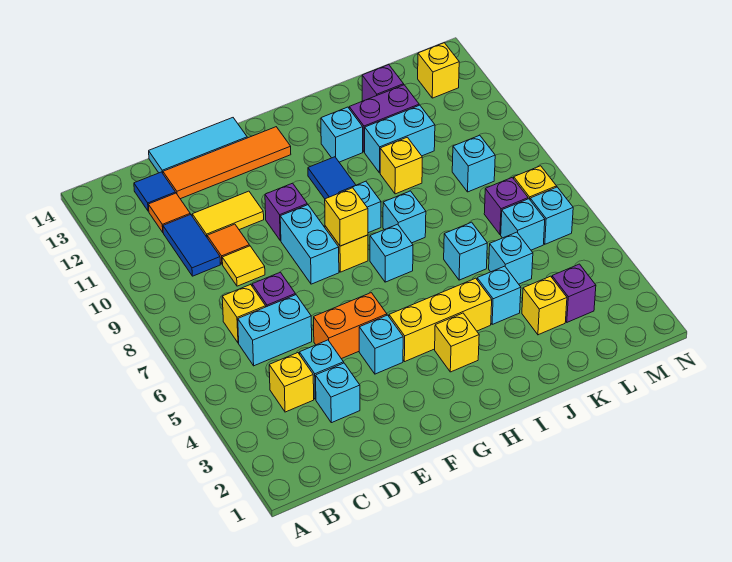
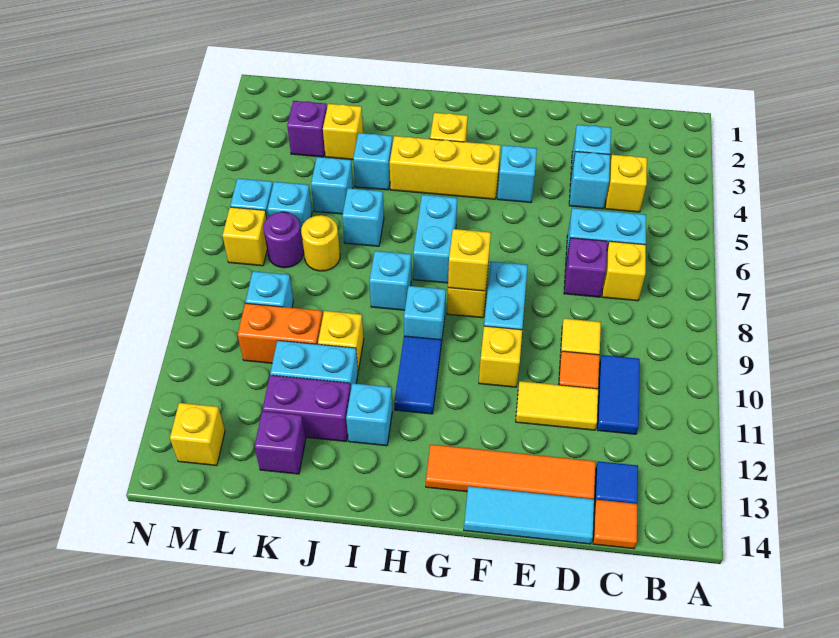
orange tile C12 level 1 -> orange tile C14 level 1
orange brick E5:F5 level 1 -> orange brick K10:L10 level 1
purple brick F10 level 1 -> yellow brick F10 level 1
cyan brick H7 level 1 -> cyan brick H6:H7 level 1
none -> yellow round brick K7 level 1
purple brick L7 level 1 -> purple round brick L7 level 1

